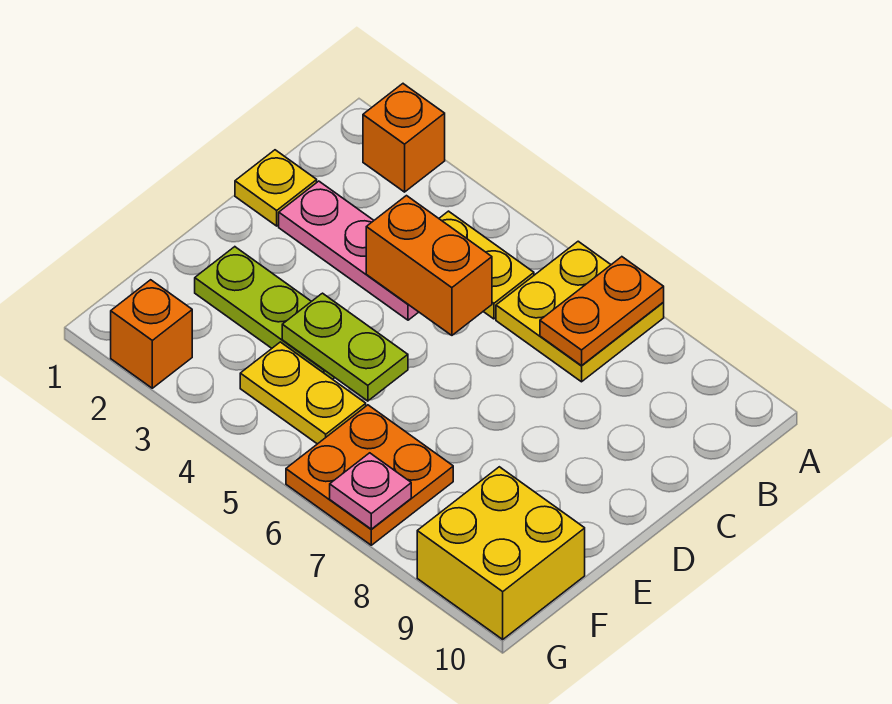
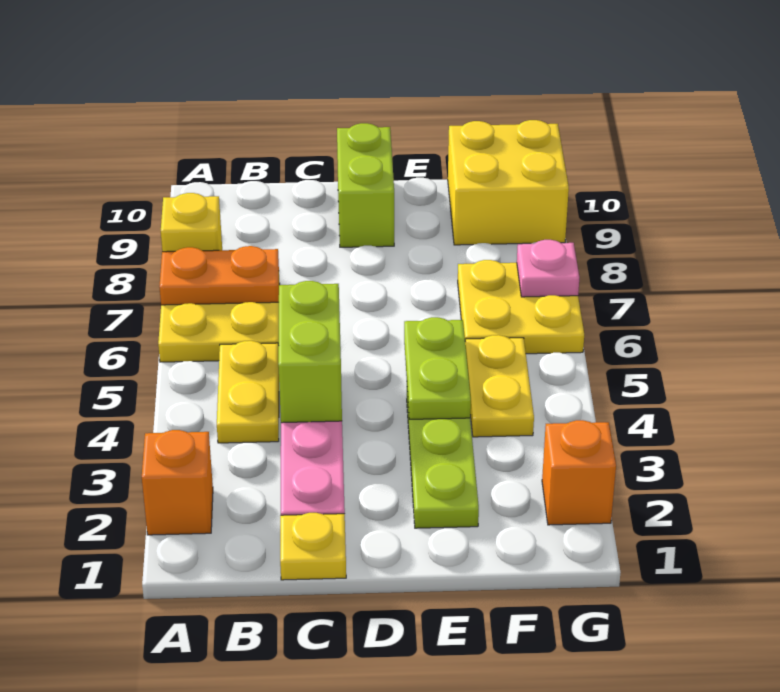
none -> yellow brick A8 level 1
orange brick C4:C5 level 2 -> lime brick C4:C5 level 2
none -> lime brick D9:D10 level 1
orange plate F6:G7 level 1 -> yellow plate F6:G7 level 1

